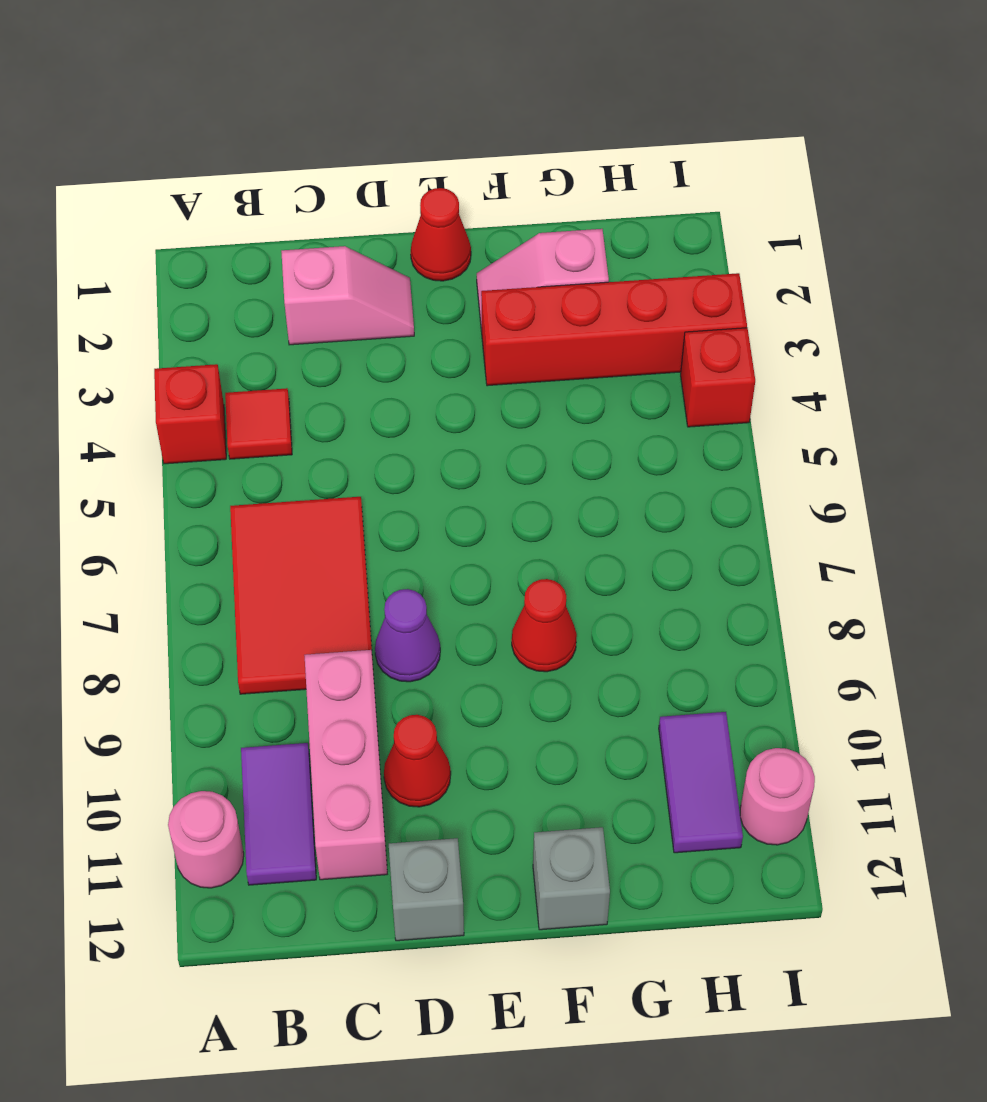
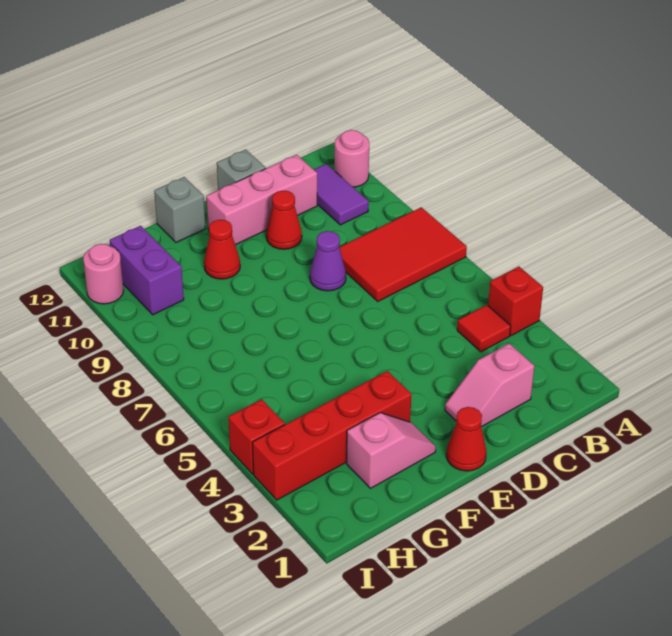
red tile B6:C8 level 1 -> red tile A7:C8 level 1
pink brick C9:C11 level 1 -> pink brick C11:E11 level 1
red cone F8 level 1 -> red cone F10 level 1
purple tile H10:H11 level 1 -> purple brick H10:H11 level 1

